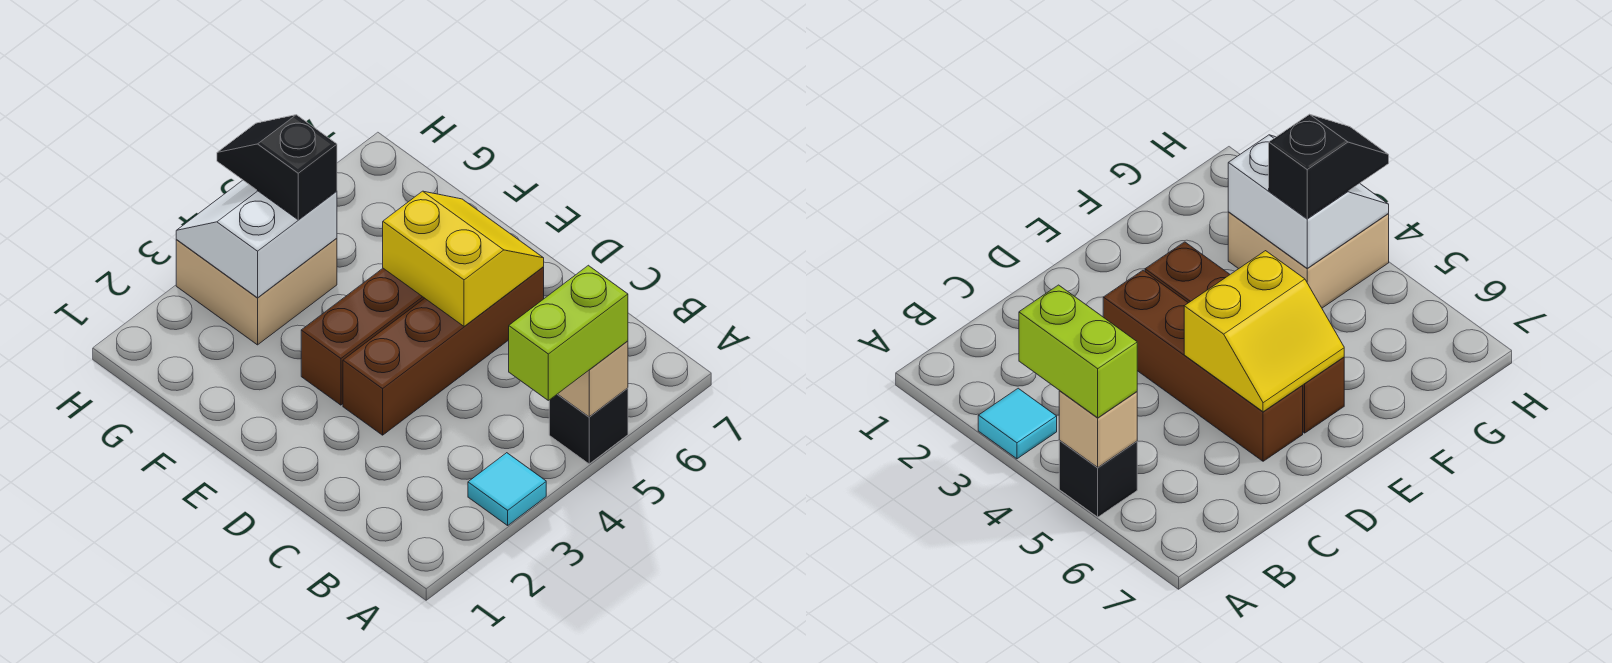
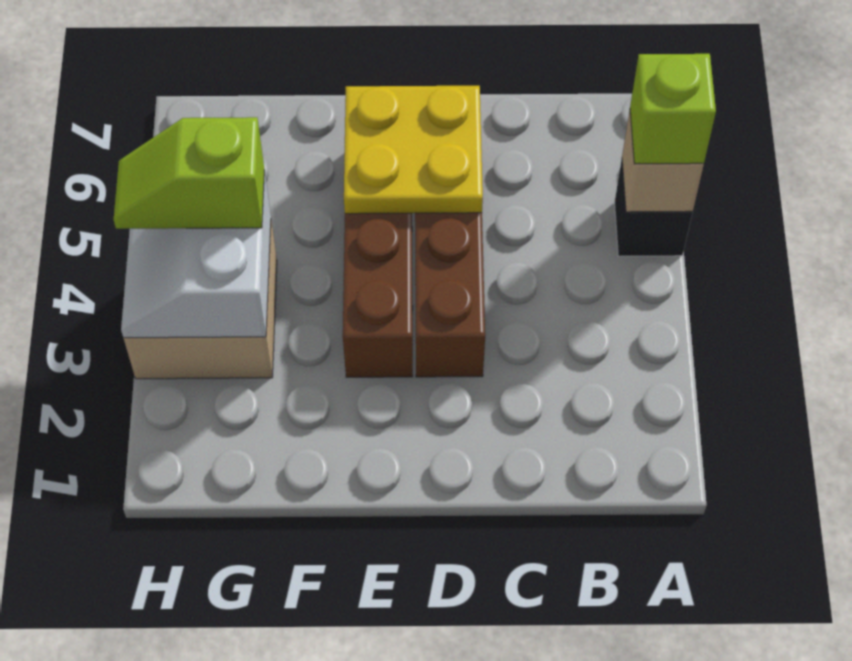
cyan tile A3 level 1 -> none
lime brick A4:A5 level 3 -> lime brick A5 level 3
yellow slope D5:E6 level 2 top 5 -> yellow plate D5:E6 level 2
black slope G4:H4 level 3 top G -> lime slope G4:H4 level 3 top G

